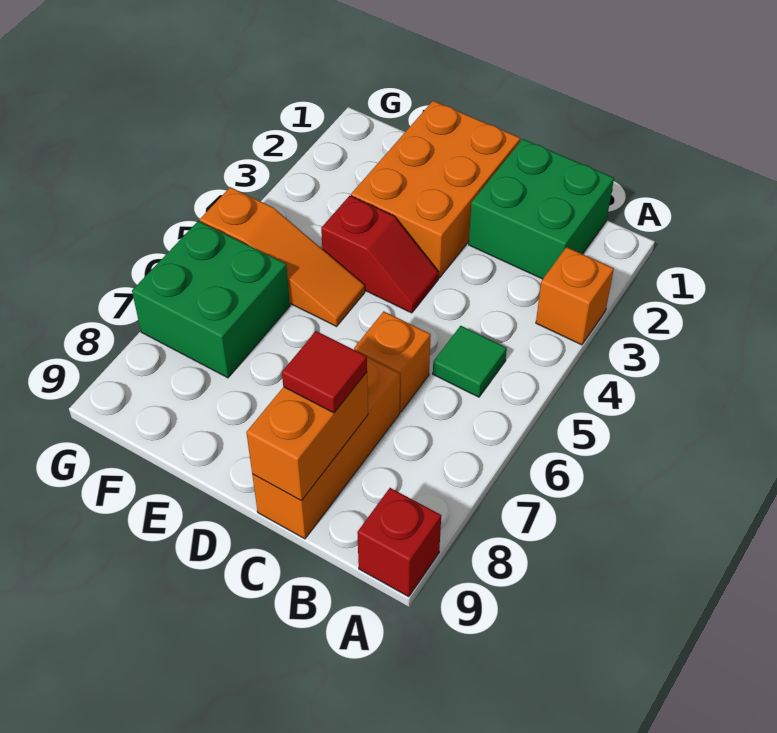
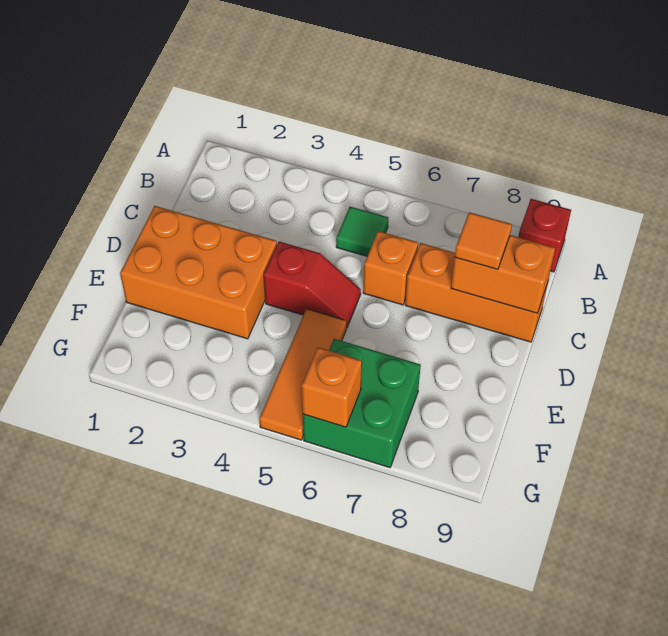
orange brick A3 level 1 -> orange brick G6 level 2
green brick B1:C2 level 1 -> none
red tile C8 level 3 -> orange tile C8 level 3
red slope D4:E4 level 1 top E -> red slope D4:D5 level 1 top 4
orange slope E5:G5 level 1 top G -> orange tile E5:G5 level 1

